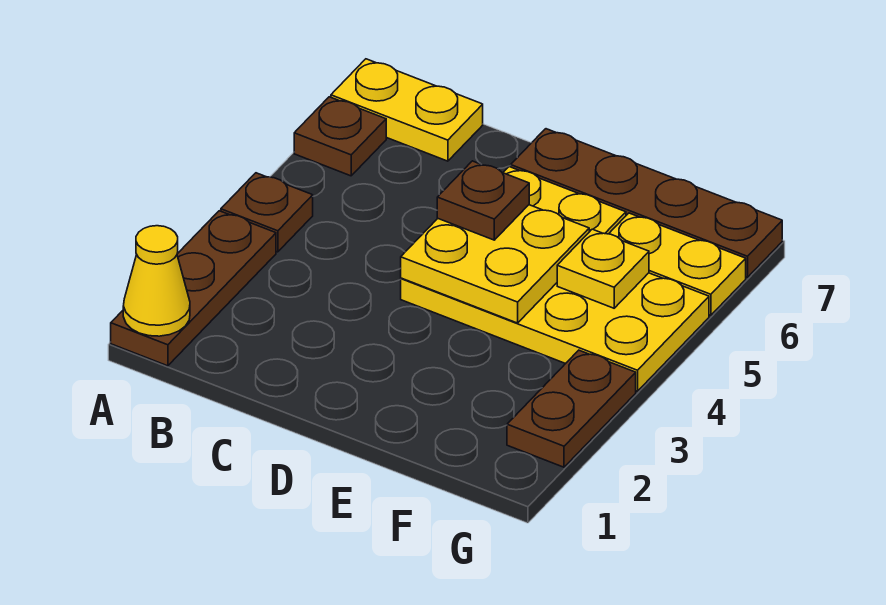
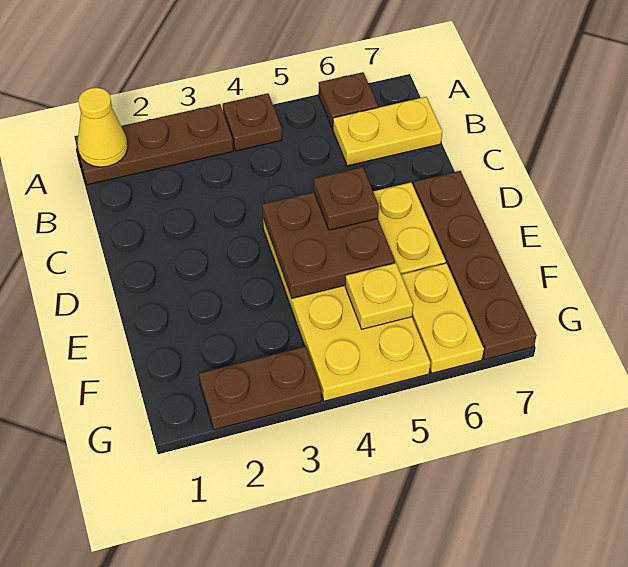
yellow plate A7:B7 level 1 -> yellow plate B6:B7 level 1
yellow plate D4:E5 level 2 -> brown plate D4:E5 level 2

